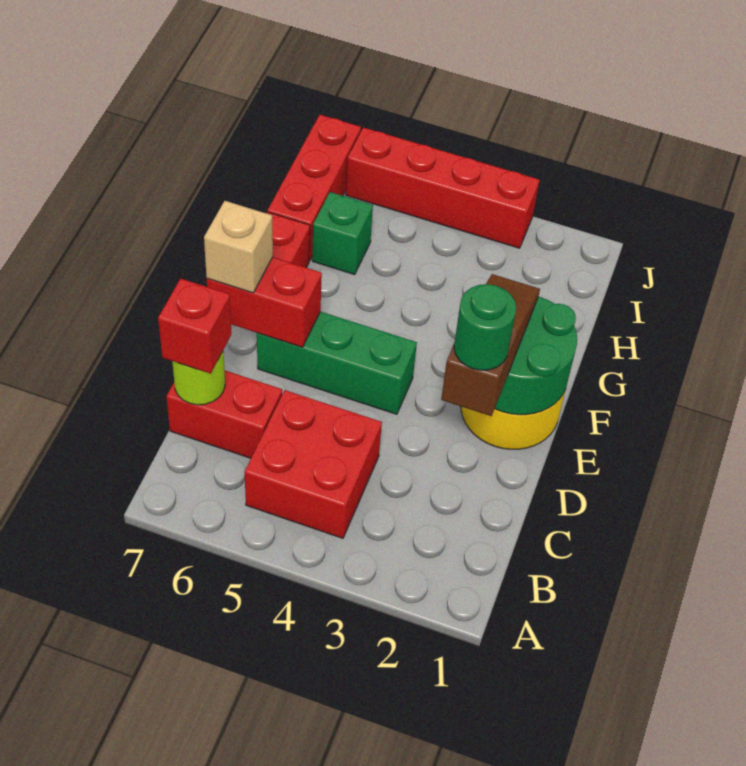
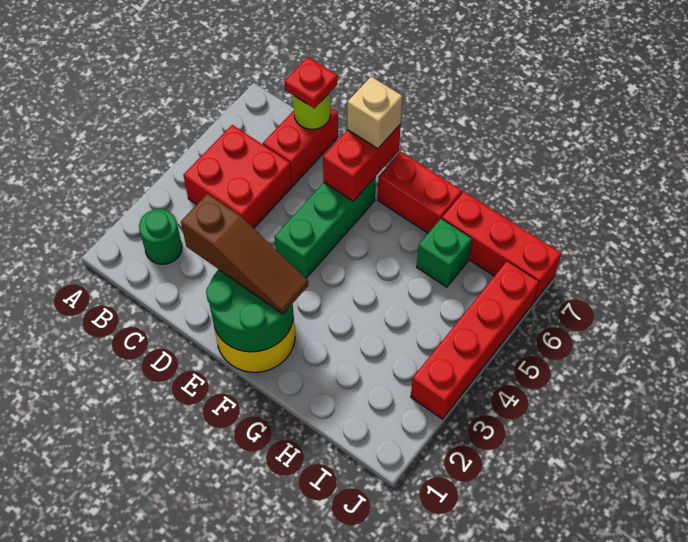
red brick C7 level 3 -> red plate C7 level 3
green round brick D2 level 4 -> green round brick B2 level 1

